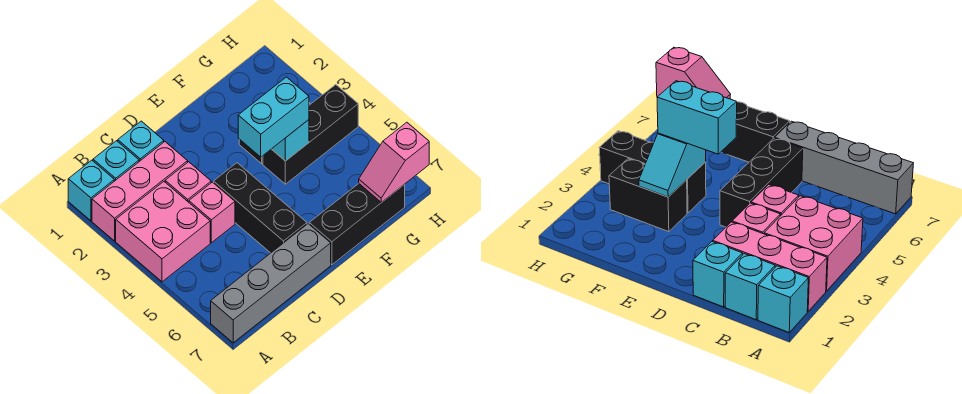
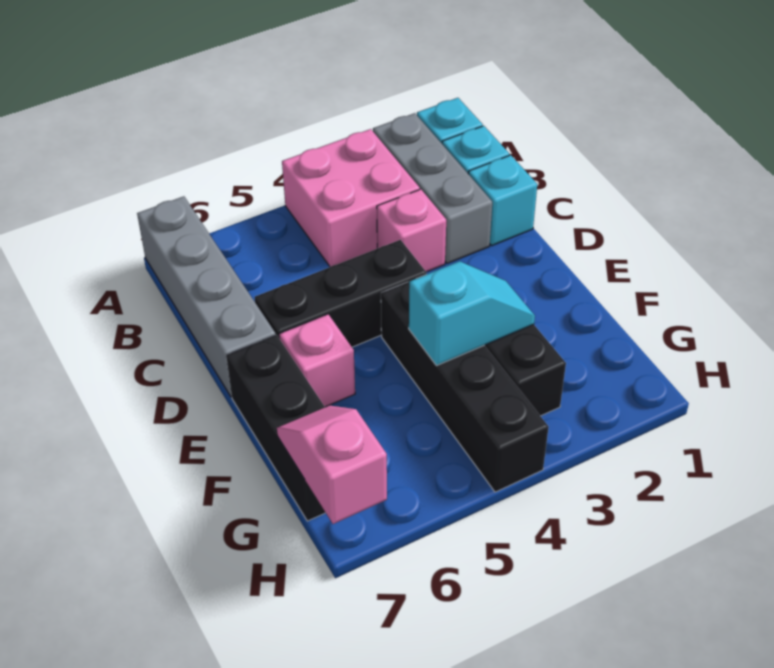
pink brick A2:C2 level 1 -> grey brick A2:C2 level 1
pink brick C4 level 1 -> pink brick E6 level 1
cyan brick E4:F4 level 3 -> none
black brick F4:H4 level 1 -> black brick E4:H4 level 1

